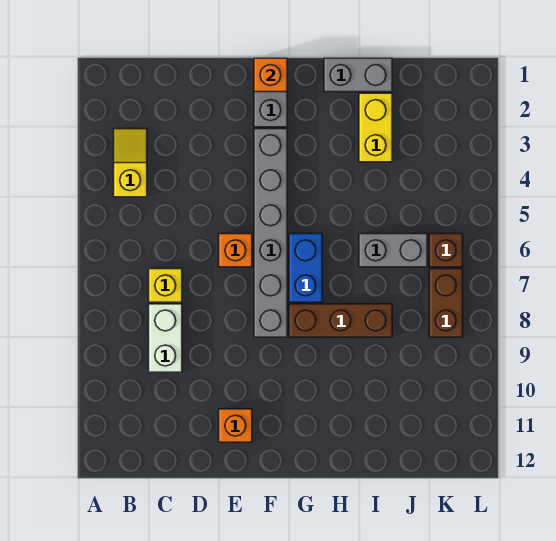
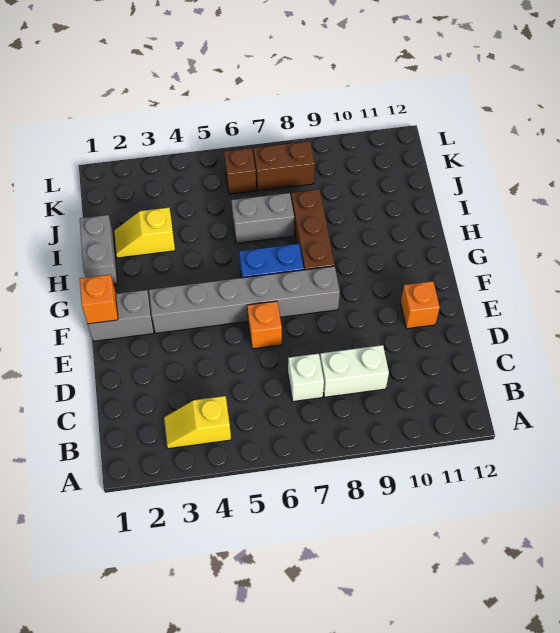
yellow brick C7 level 1 -> white brick C7 level 1
yellow brick I2:I3 level 1 -> yellow slope I2:I3 level 1 top 3
grey brick I6:J6 level 1 -> grey brick I6:I7 level 1

